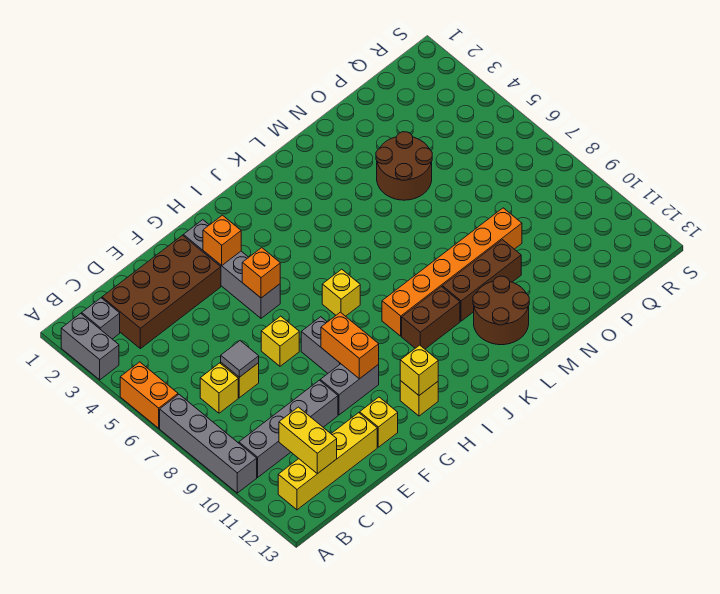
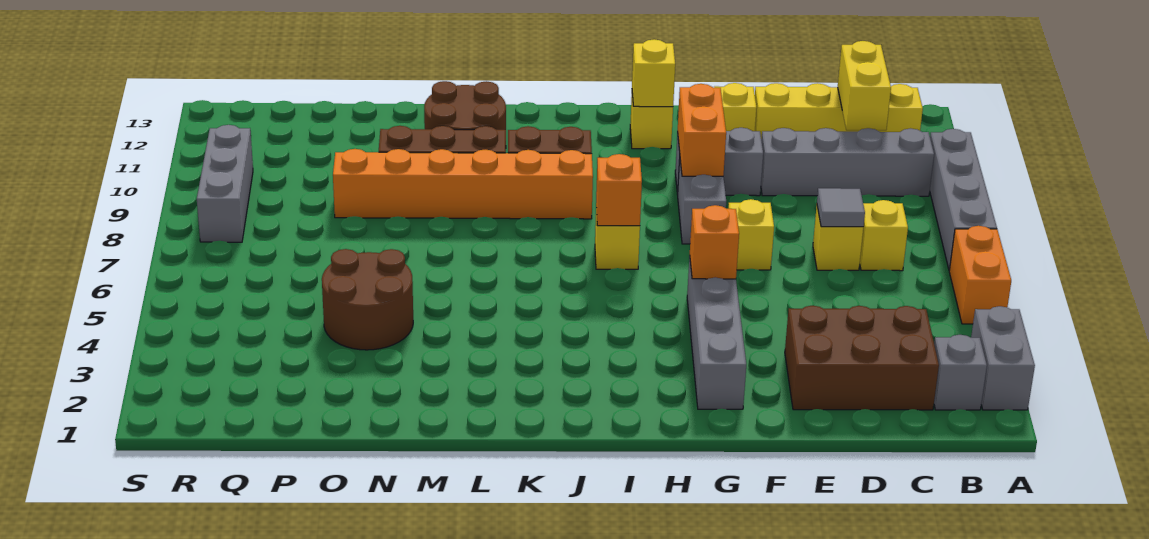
brown brick C2:F3 level 1 -> brown brick C2:E3 level 1
orange brick G3 level 2 -> orange brick I7 level 2
none -> grey brick R8:R10 level 1

